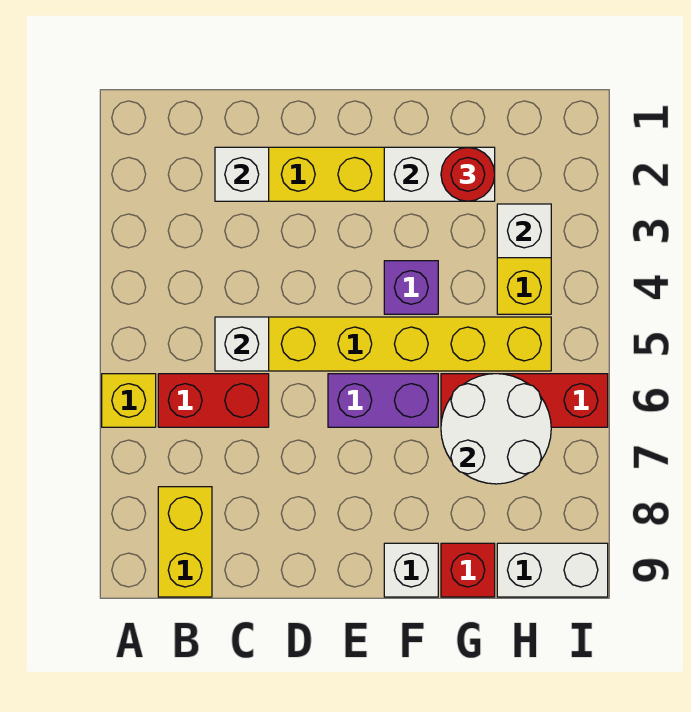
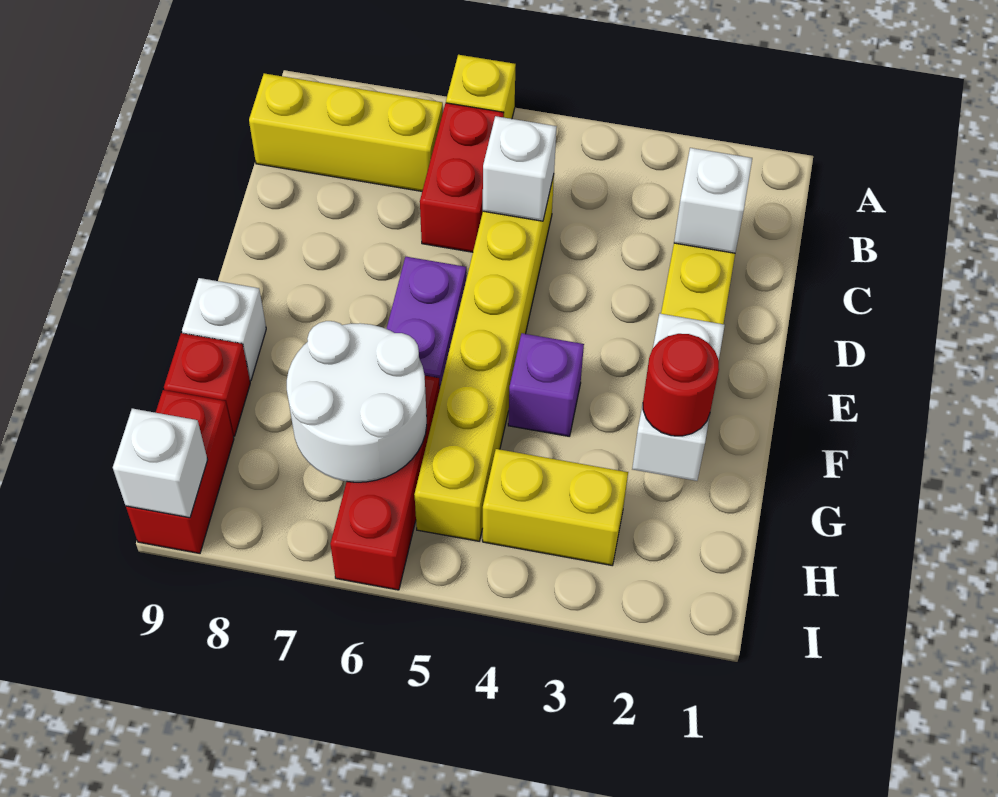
yellow brick B8:B9 level 1 -> yellow brick B7:B9 level 1
white brick H3 level 2 -> white brick I9 level 2
white brick H9:I9 level 1 -> red brick H9:I9 level 1

